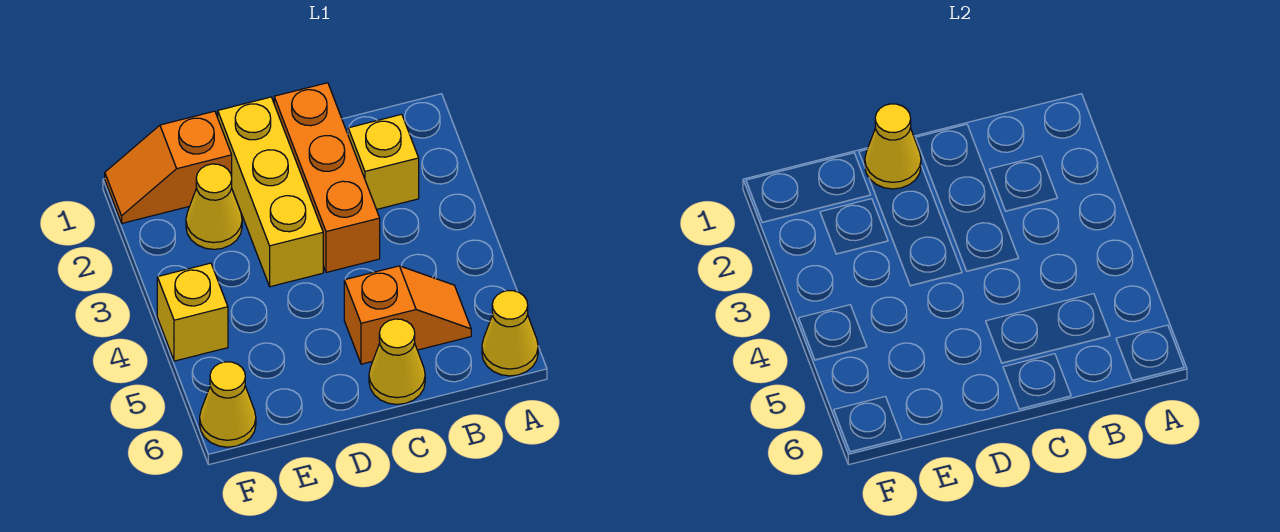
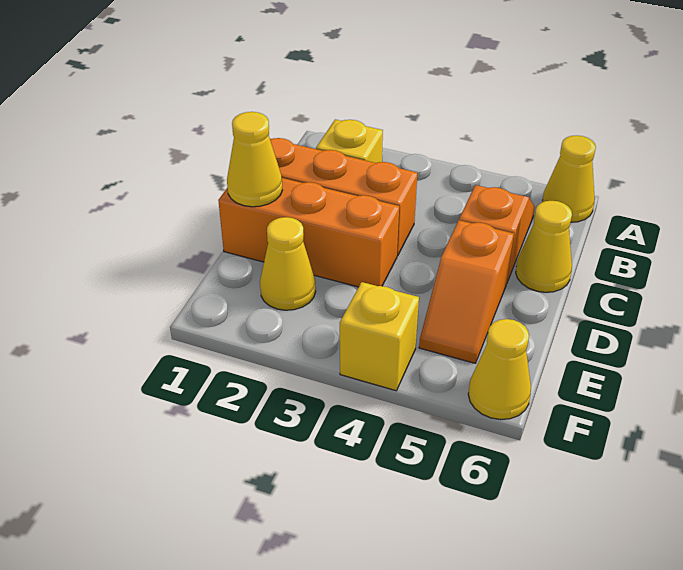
yellow brick D1:D3 level 1 -> orange brick D1:D3 level 1
orange slope E1:F1 level 1 top E -> orange slope D5:E5 level 1 top D

